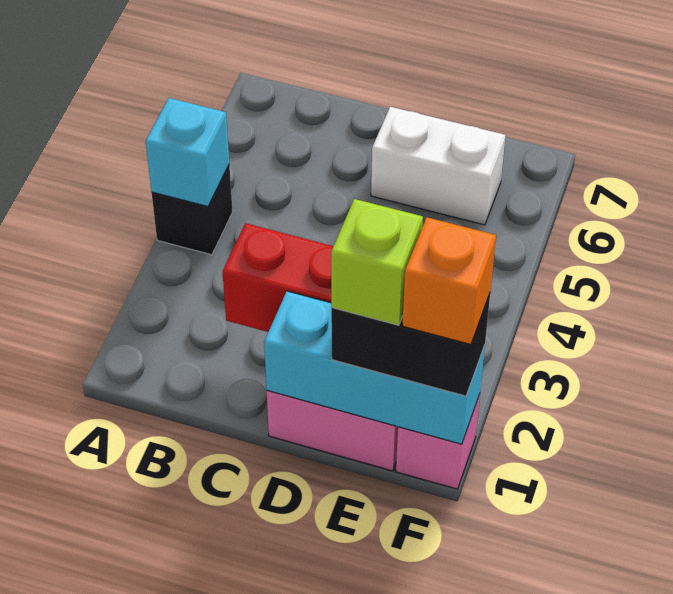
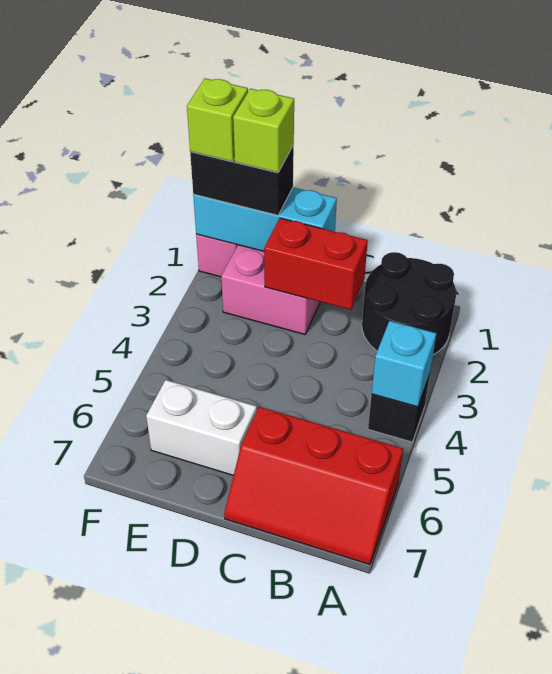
none -> black round brick A1:B2 level 1
none -> red slope A6:C7 level 1 top 6
orange brick F1 level 4 -> lime brick F1 level 4

